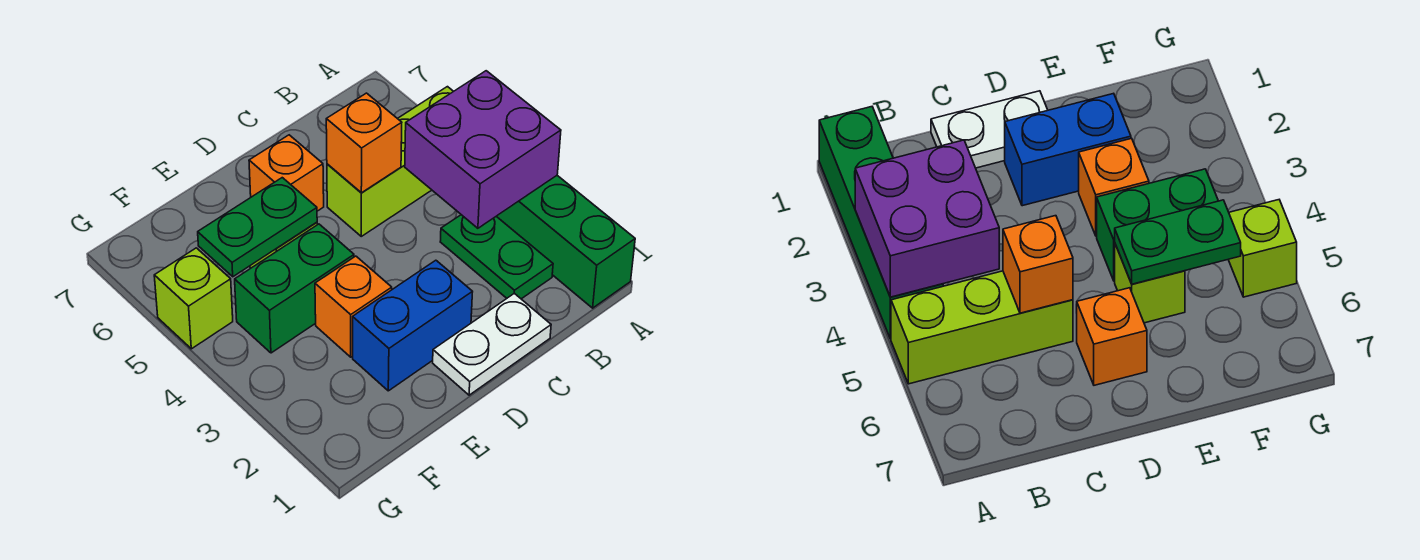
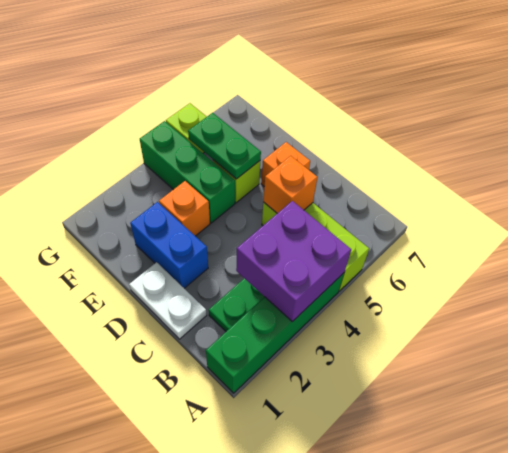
green brick E4:F4 level 1 -> green brick E4:G4 level 1

